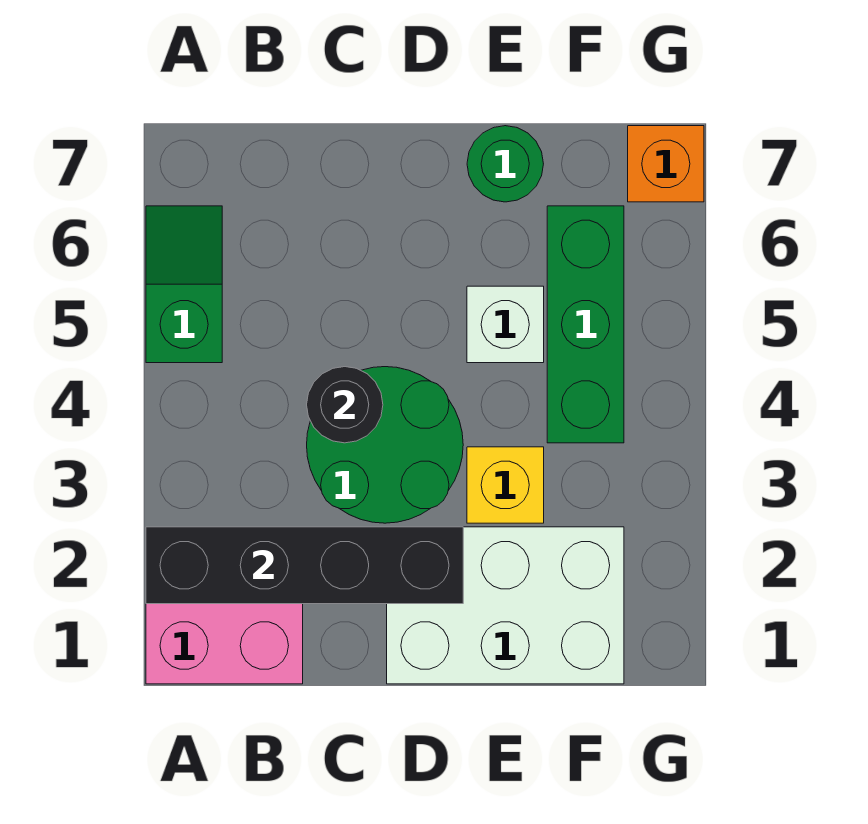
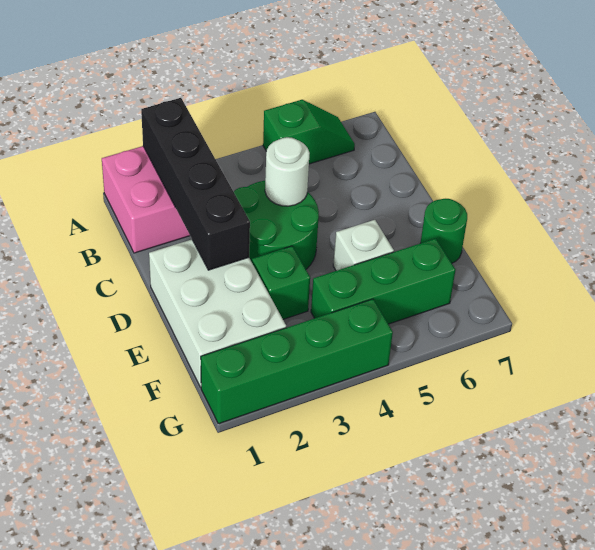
black round brick C4 level 2 -> white round brick C4 level 2
yellow brick E3 level 1 -> green brick E3 level 1
none -> green brick G1:G4 level 1
orange brick G7 level 1 -> none

